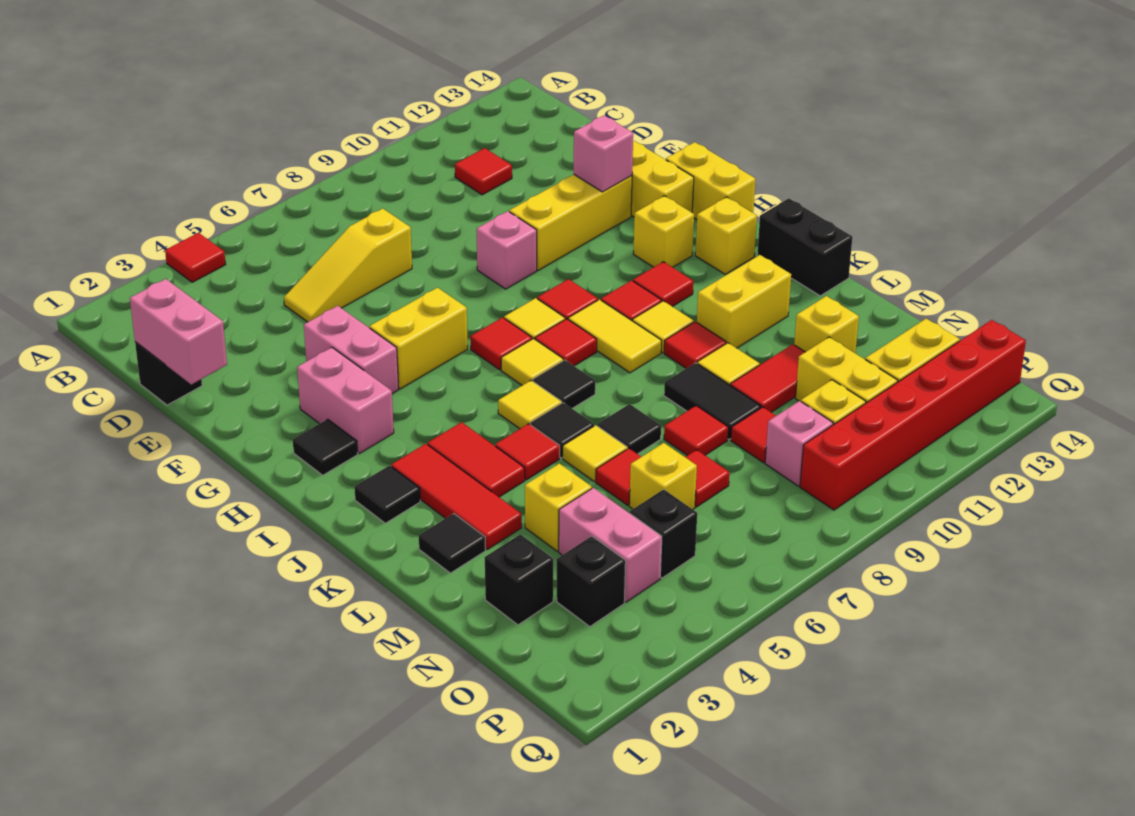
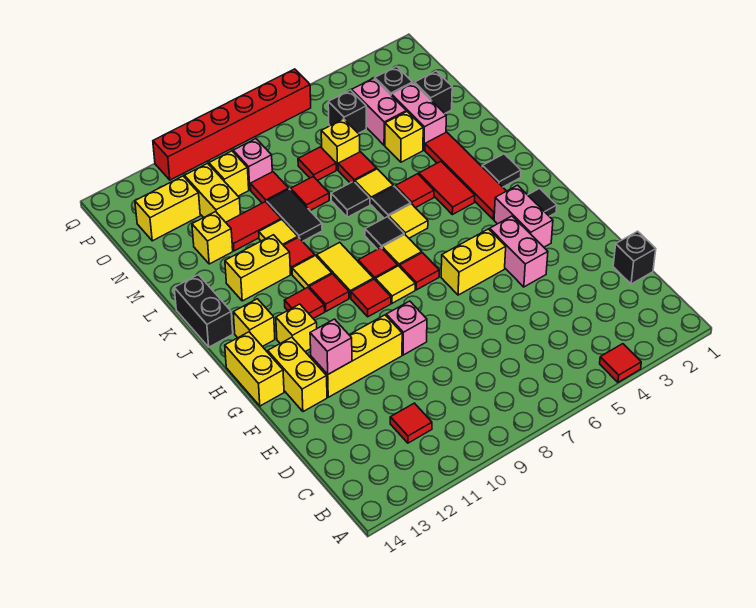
pink brick D1:E1 level 2 -> pink brick M3:N3 level 1
yellow slope D5:D7 level 1 top 7 -> none
red tile J3:L3 level 1 -> red tile I3:L3 level 1
black tile L2 level 1 -> none
red brick P9:P14 level 1 -> red brick Q6:Q11 level 1

